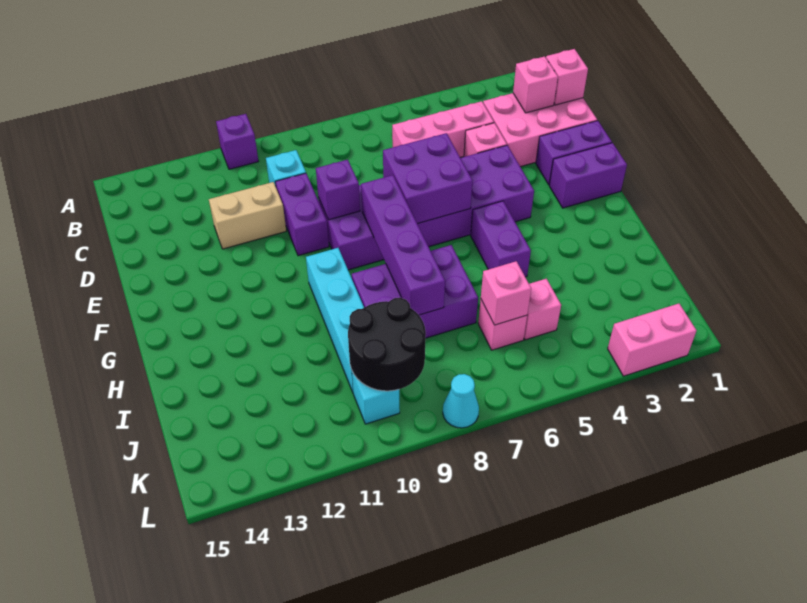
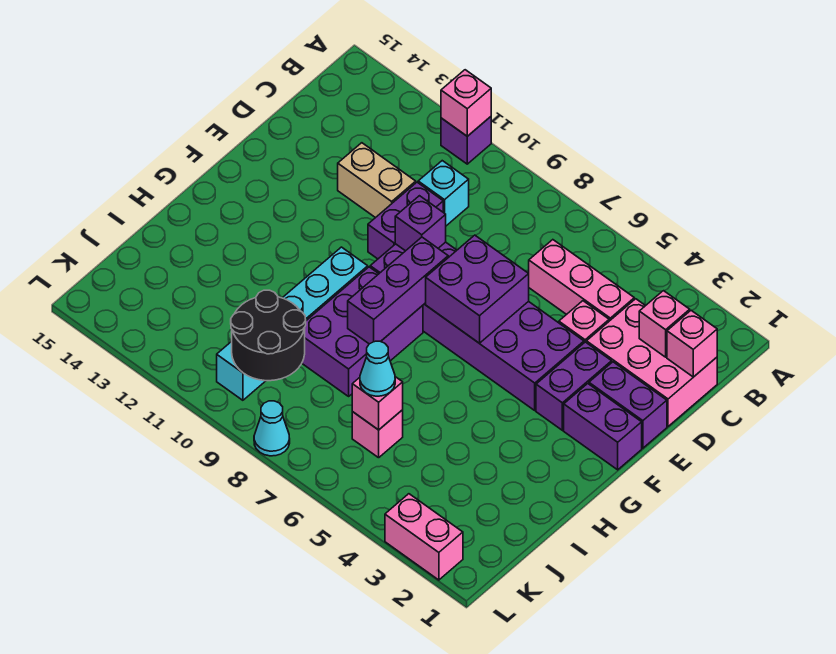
purple brick F8:I8 level 2 -> purple brick F8:H8 level 2
purple brick G5:H5 level 1 -> purple brick E3:F3 level 1
purple brick H7:I9 level 1 -> purple brick G8:I9 level 1
pink brick J5 level 1 -> pink brick A11 level 2
none -> cyan cone J6 level 3

